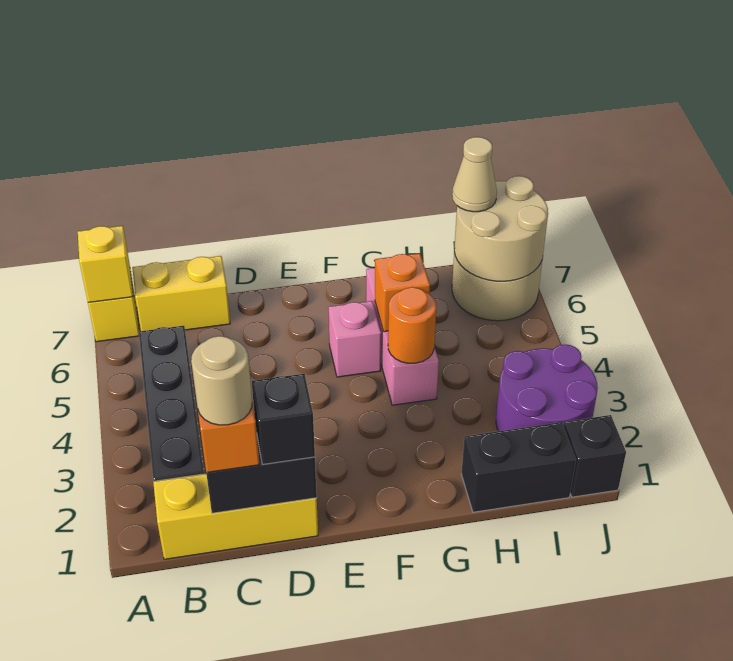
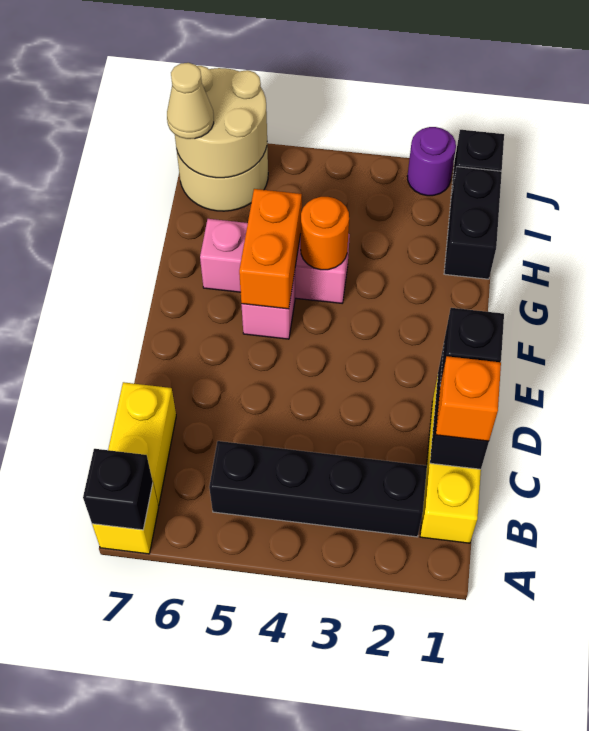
yellow brick A7 level 2 -> black brick A7 level 2
tan round brick C1 level 4 -> none
orange brick G5 level 2 -> orange brick F5:G5 level 2
purple round brick I2:J3 level 1 -> purple round brick J2 level 1

